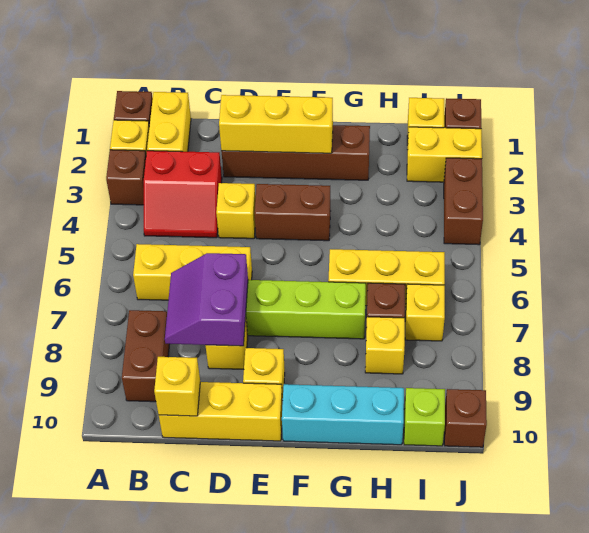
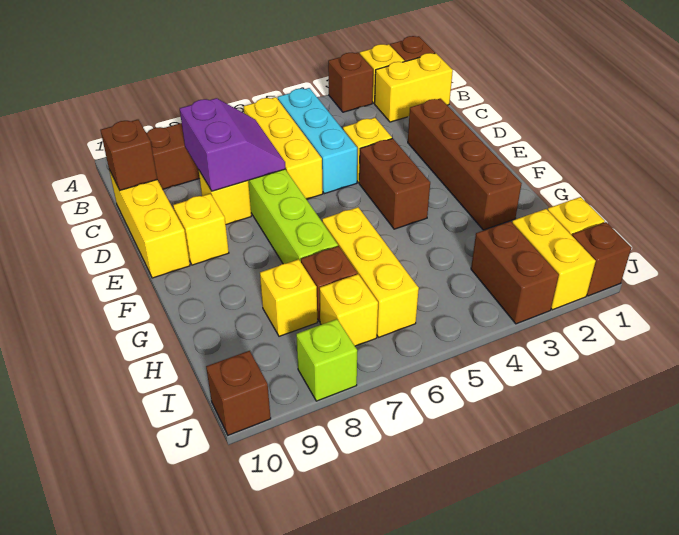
red slope B3:C4 level 1 top 3 -> none
purple slope C7:D8 level 2 top D -> purple slope C7:D8 level 2 top 8
yellow brick C10 level 2 -> brown brick C10 level 2
yellow brick D2:F2 level 2 -> none
cyan brick F10:H10 level 1 -> cyan brick B5:D5 level 1
lime brick I10 level 1 -> lime brick J8 level 1
brown brick J3:J4 level 1 -> brown brick I3:J3 level 1

